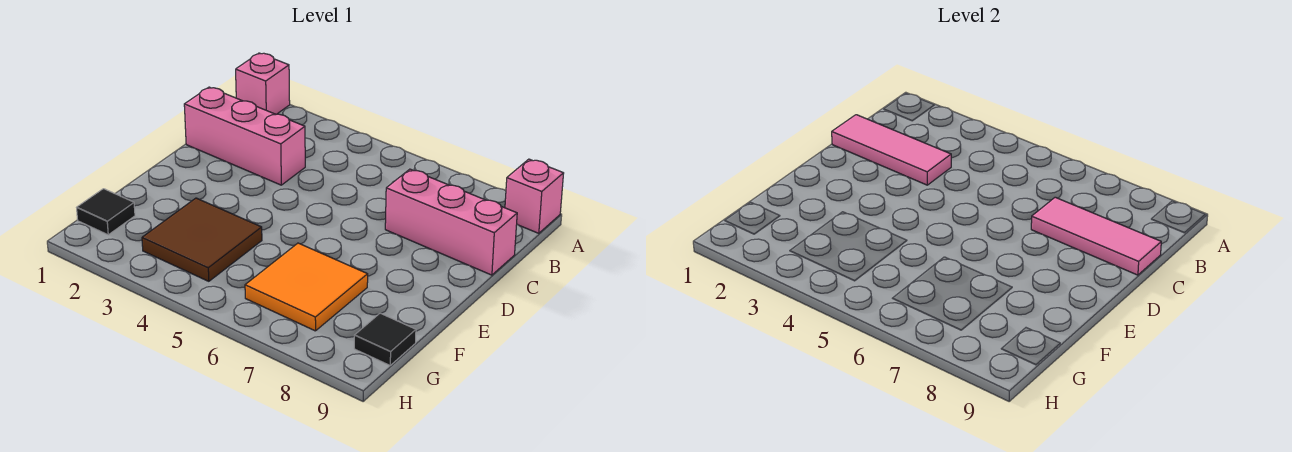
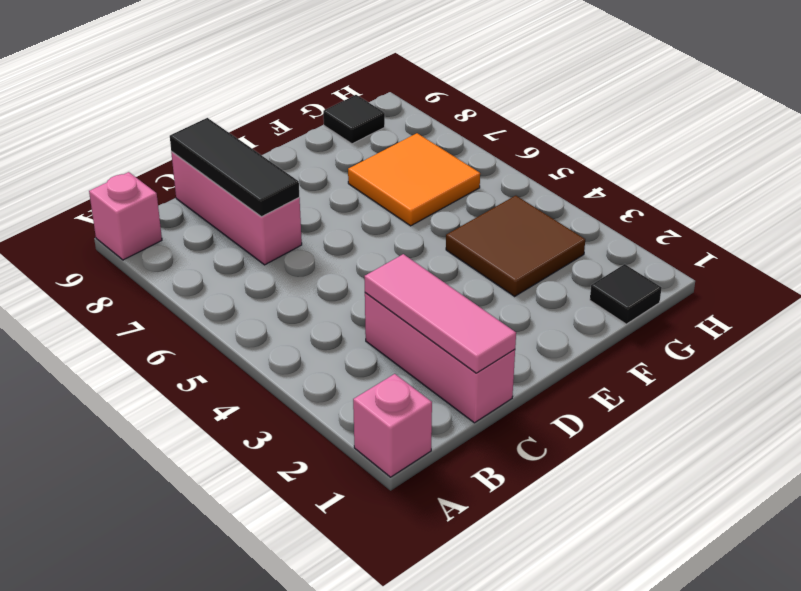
pink tile C7:C9 level 2 -> black tile C7:C9 level 2

